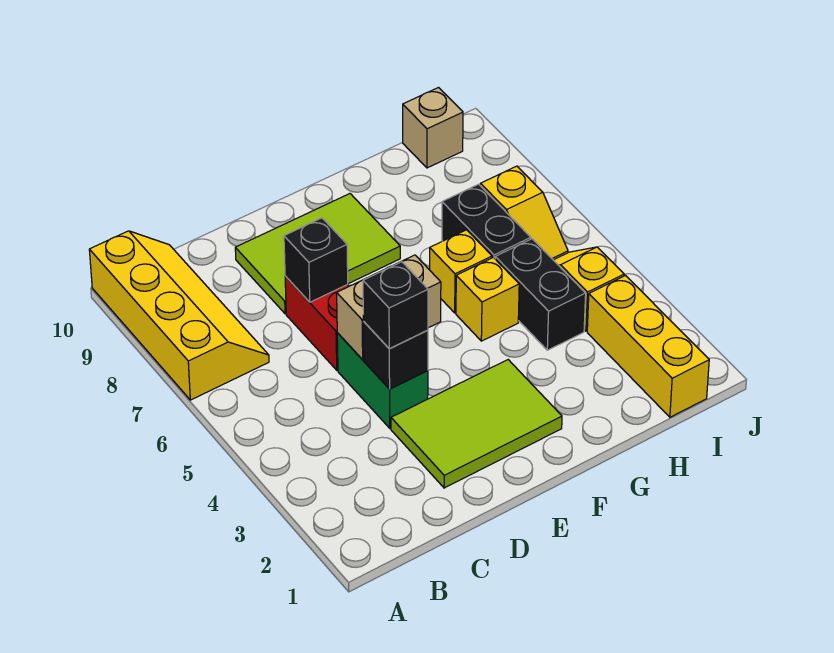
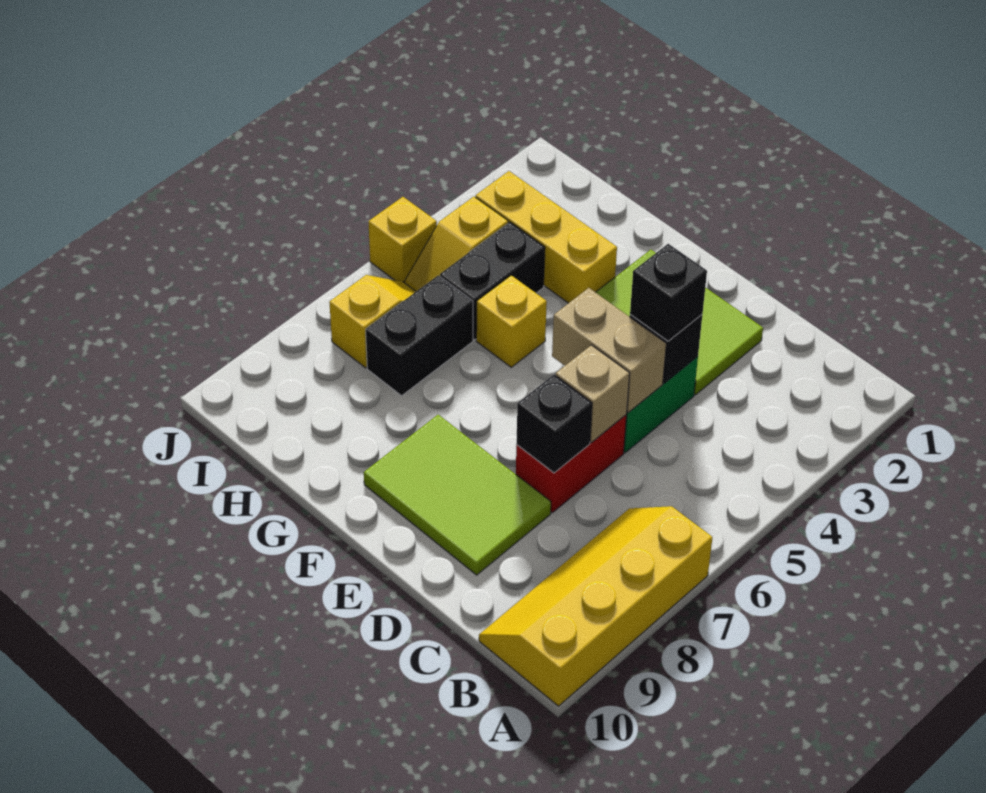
yellow brick G6 level 1 -> yellow brick J5 level 1
yellow brick I1:I3 level 1 -> yellow brick G3:I3 level 1
tan brick I10 level 1 -> tan brick D6 level 2

